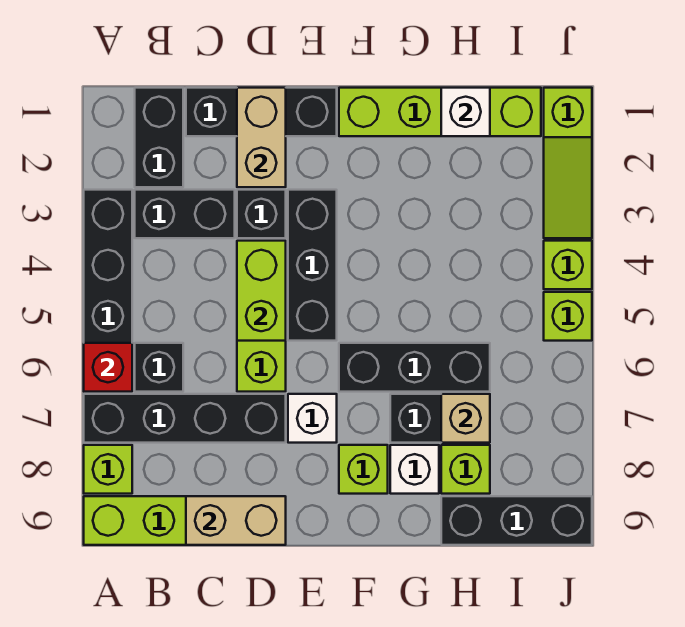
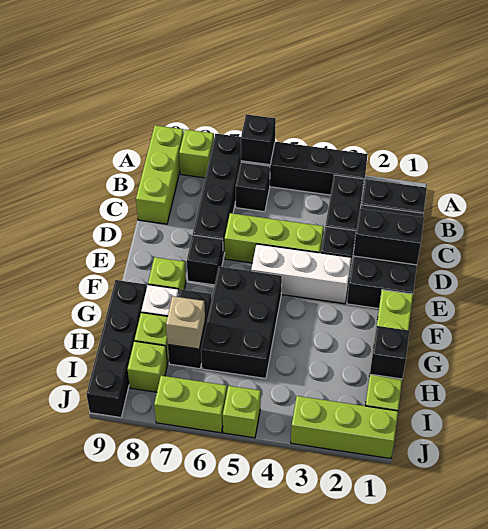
red brick A6 level 2 -> black brick A6 level 2
black brick C1:E1 level 1 -> black brick C1:E2 level 1
tan brick C9:D9 level 2 -> none
tan brick D1:D2 level 2 -> black brick D1:D2 level 2
lime brick D4:D5 level 2 -> lime brick J6:J7 level 1
black brick E3:E5 level 1 -> white brick E3:E5 level 1
white brick E7 level 1 -> black brick E7 level 1
black brick F6:H6 level 1 -> black brick F5:H6 level 1
white brick H1 level 2 -> black brick H1 level 2
black brick H9:J9 level 1 -> black brick G9:J9 level 1
lime slope J1:J3 level 1 top 1 -> lime brick J1:J3 level 1
lime brick J4 level 1 -> lime brick I8 level 1

